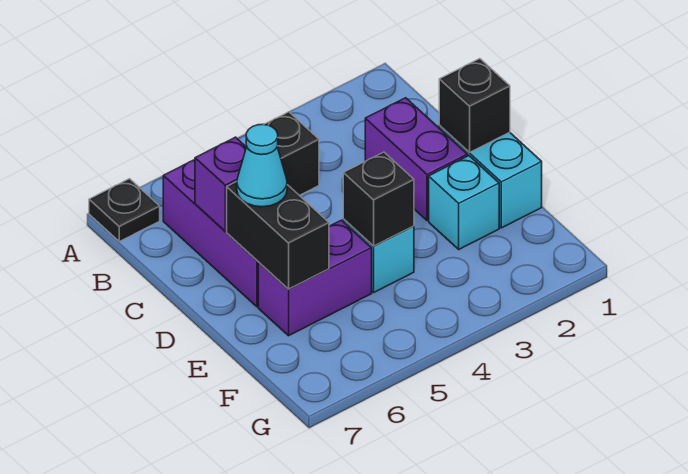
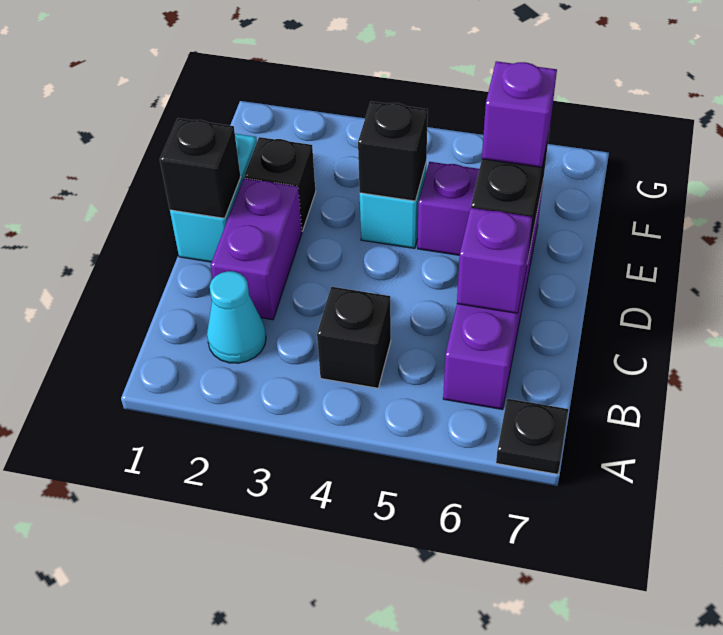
cyan cone D6 level 3 -> cyan cone B2 level 1
cyan brick E2 level 1 -> black brick E2 level 1
none -> purple brick E6 level 3

